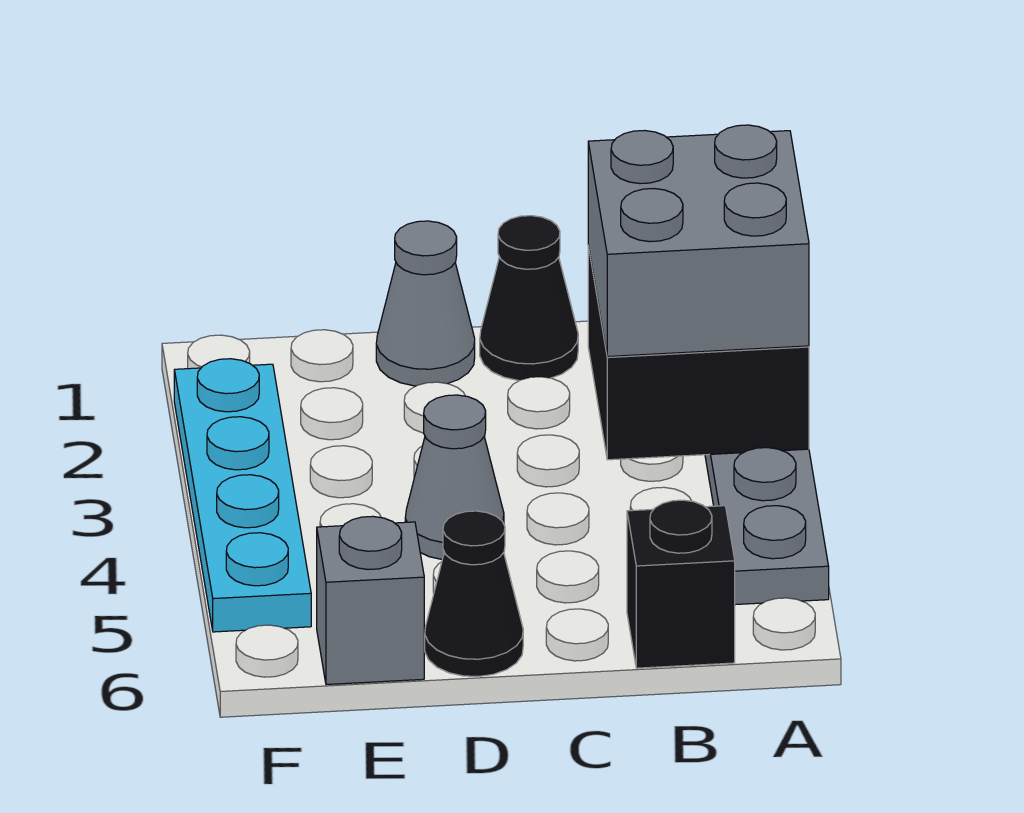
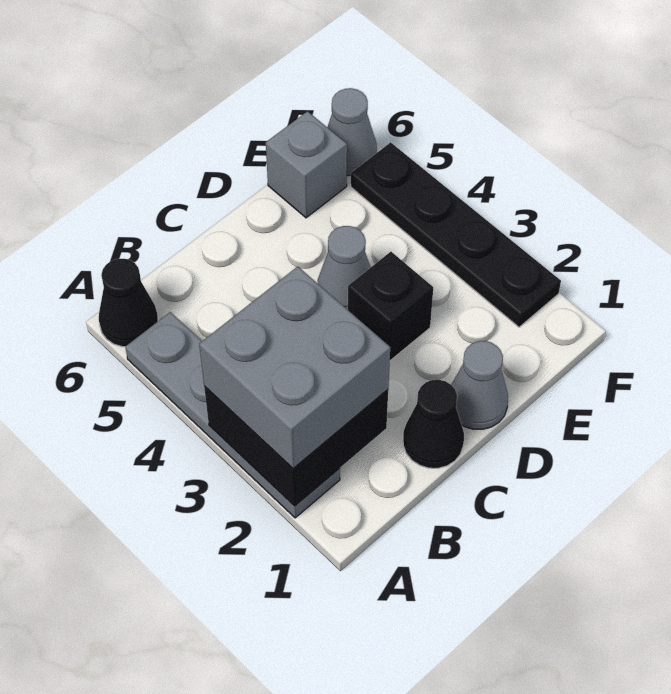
black brick B6 level 1 -> black brick D3 level 1
black cone D6 level 1 -> black cone A6 level 1
cyan plate F2:F5 level 1 -> black plate F2:F5 level 1
none -> grey cone F6 level 1

